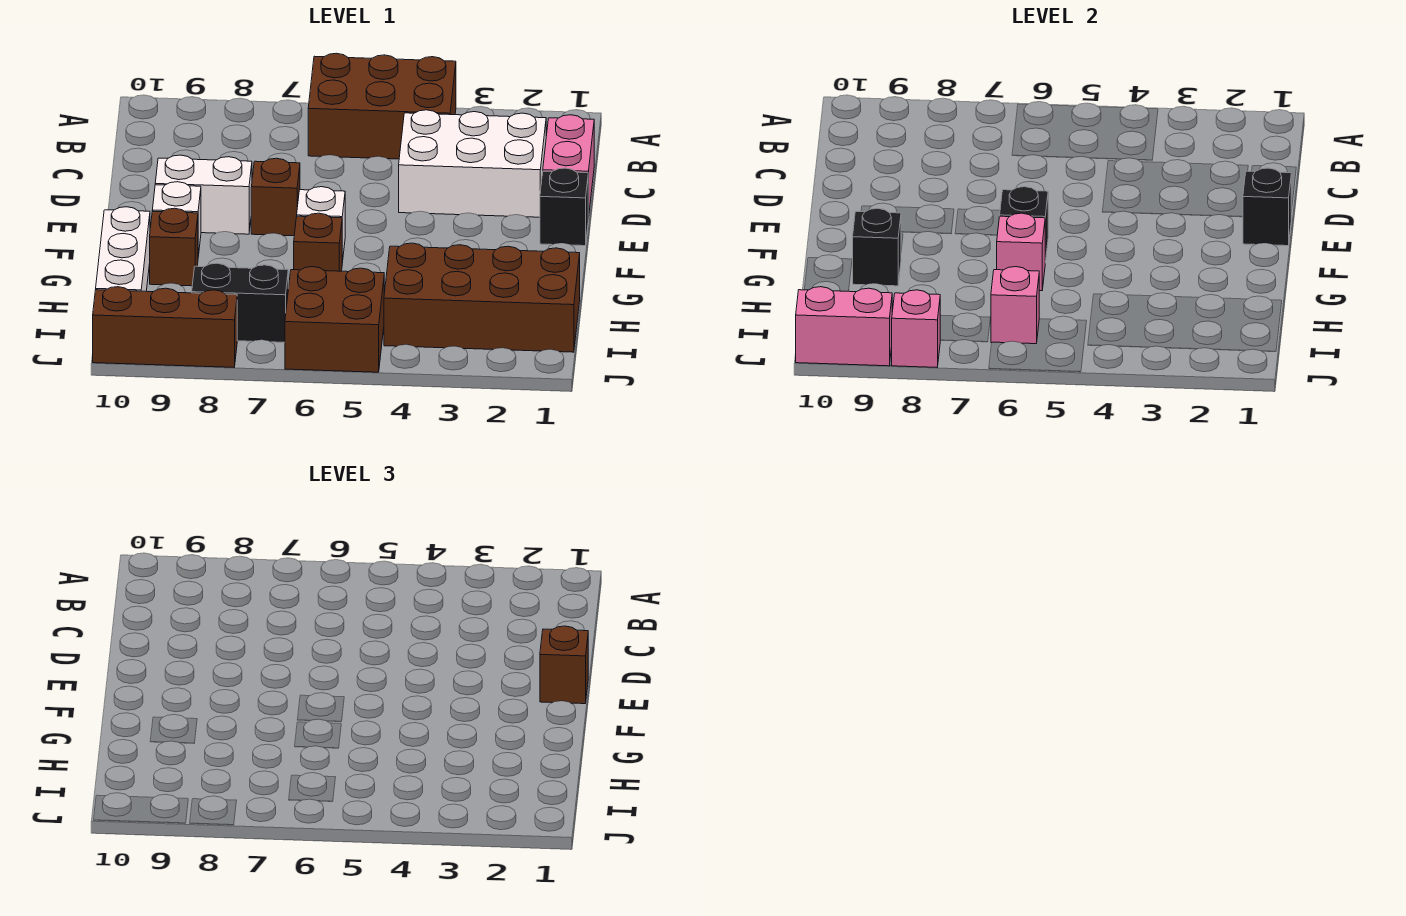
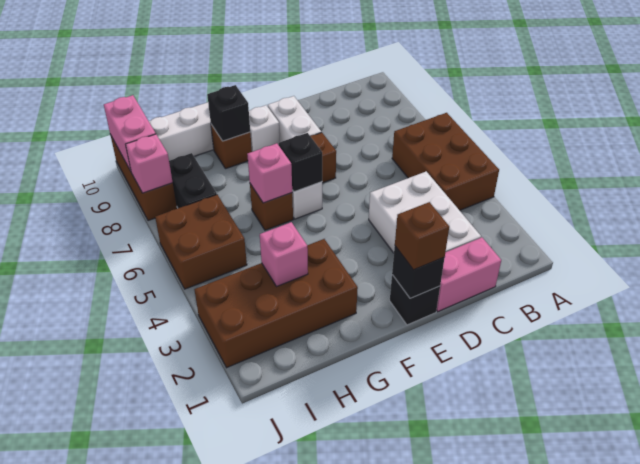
brown brick H1:I4 level 1 -> brown brick G2:J3 level 1
pink brick I6 level 2 -> pink brick H3 level 2

